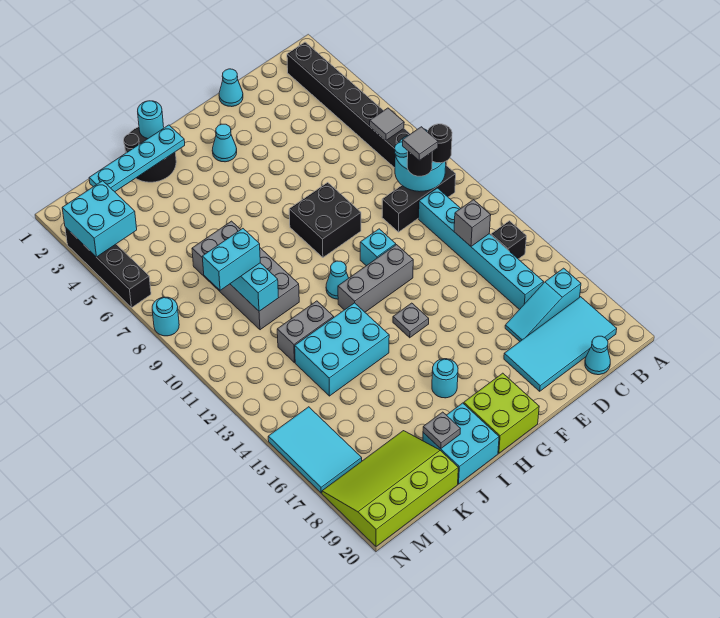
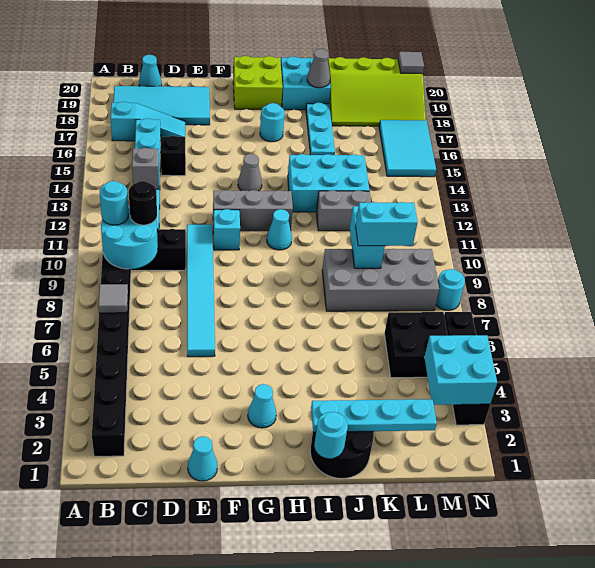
black round brick B10 level 3 -> cyan round brick B10 level 3
black brick B14 level 1 -> black brick D15 level 1
grey tile C10 level 4 -> grey tile N20 level 2
none -> cyan tile E6:E11 level 1
black brick F8:G9 level 1 -> black brick L5:M6 level 1
grey plate G14 level 1 -> grey cone G14 level 1
grey brick J7:K10 level 1 -> grey brick J8:M9 level 1
none -> cyan plate J16:J18 level 1
grey plate J19 level 2 -> grey cone J19 level 2

